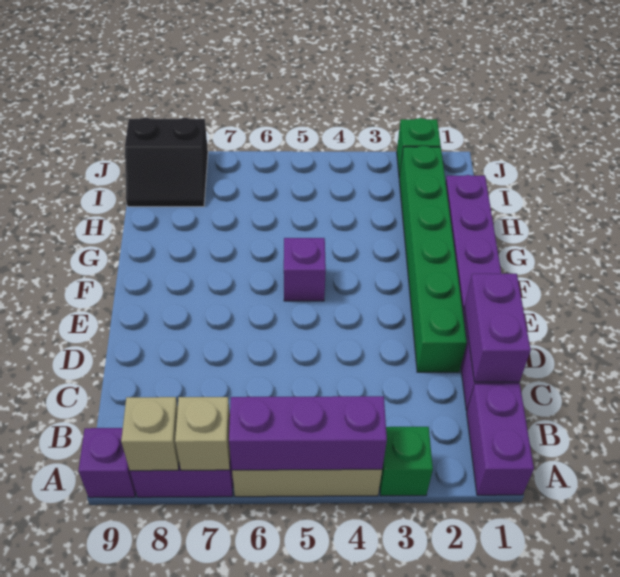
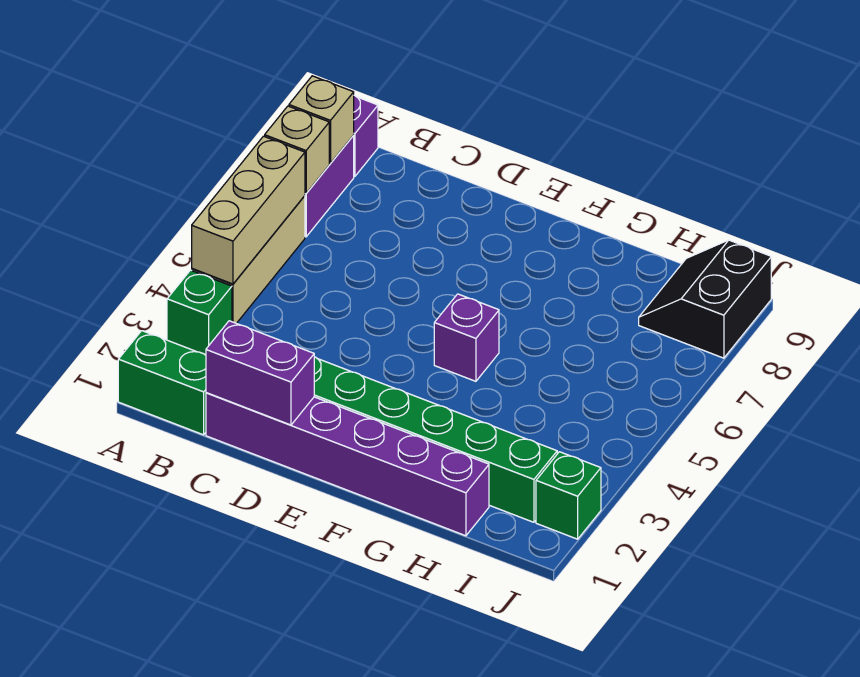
purple brick A1:B1 level 1 -> green brick A1:B1 level 1
purple brick A4:A6 level 2 -> tan brick A4:A6 level 2

